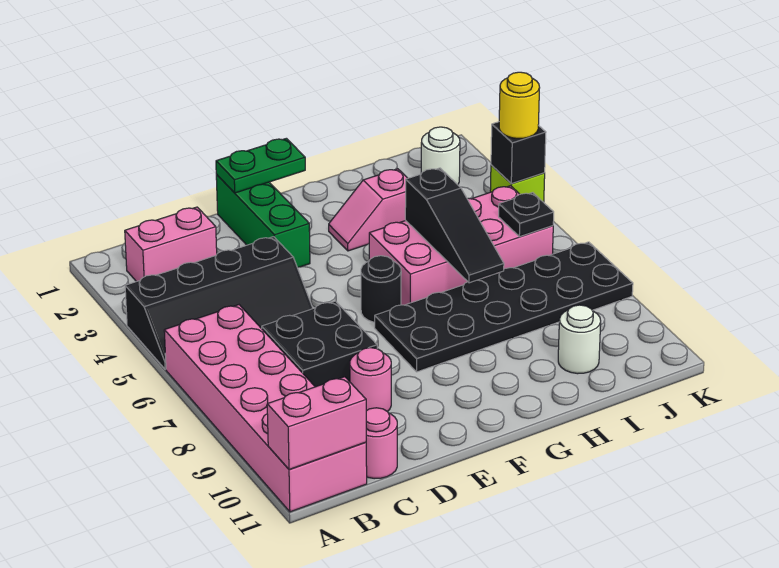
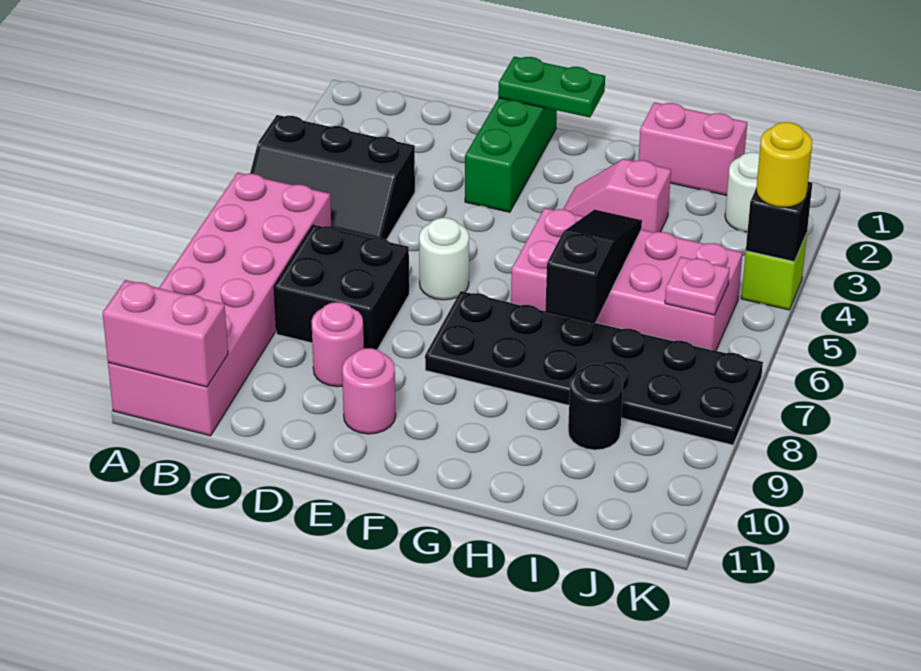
black slope A4:D5 level 1 top 4 -> black slope A4:C5 level 1 top 4
pink brick B2:C2 level 1 -> pink brick H1:I1 level 1
pink round brick C11 level 1 -> pink round brick E10 level 1
black round brick F6 level 1 -> black round brick I9 level 1
black slope H5:H7 level 2 top 5 -> black slope H5:H7 level 2 top 7
white round brick I10 level 1 -> white round brick E6 level 1
black plate J6 level 2 -> pink plate J6 level 2

